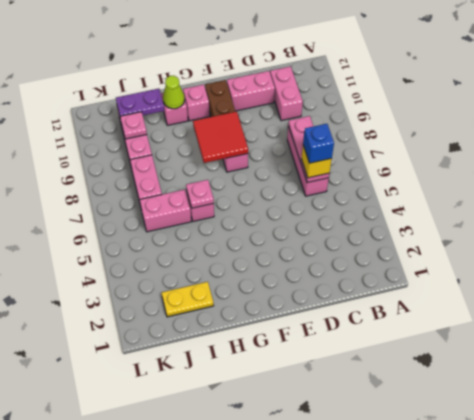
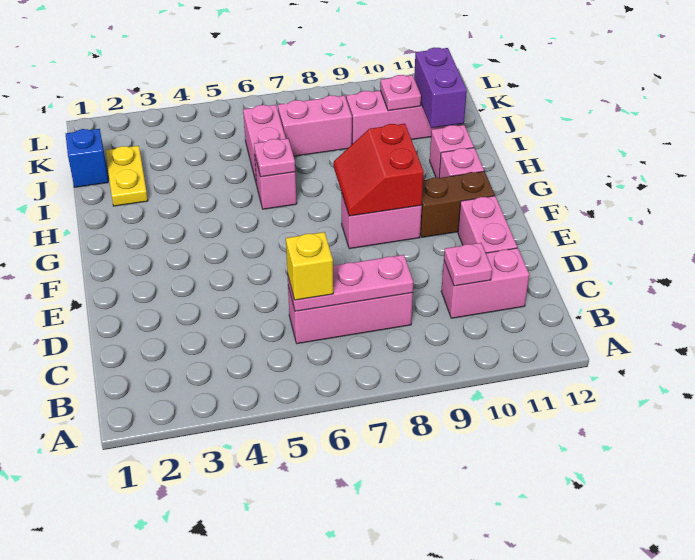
blue brick C6 level 4 -> blue brick J1 level 1
none -> pink plate C10 level 2
red tile F8:G9 level 2 -> red slope F8:G9 level 2 top 9
lime cone H11 level 2 -> none
purple plate I11:J11 level 2 -> purple brick I11:J11 level 2

